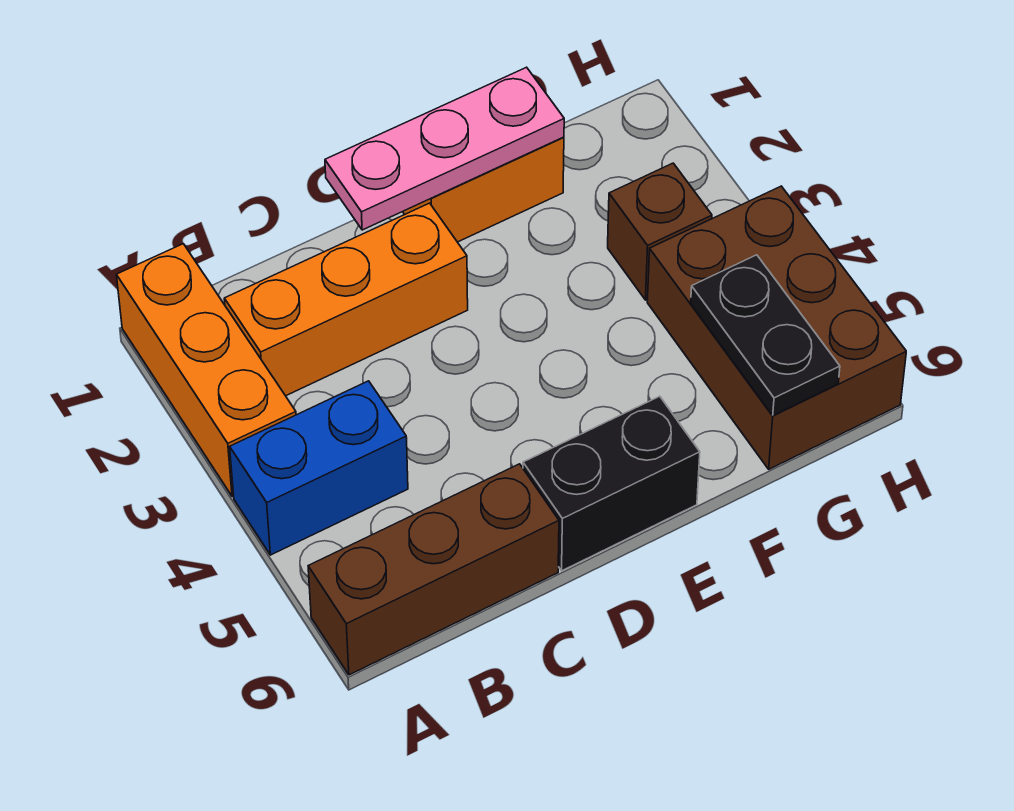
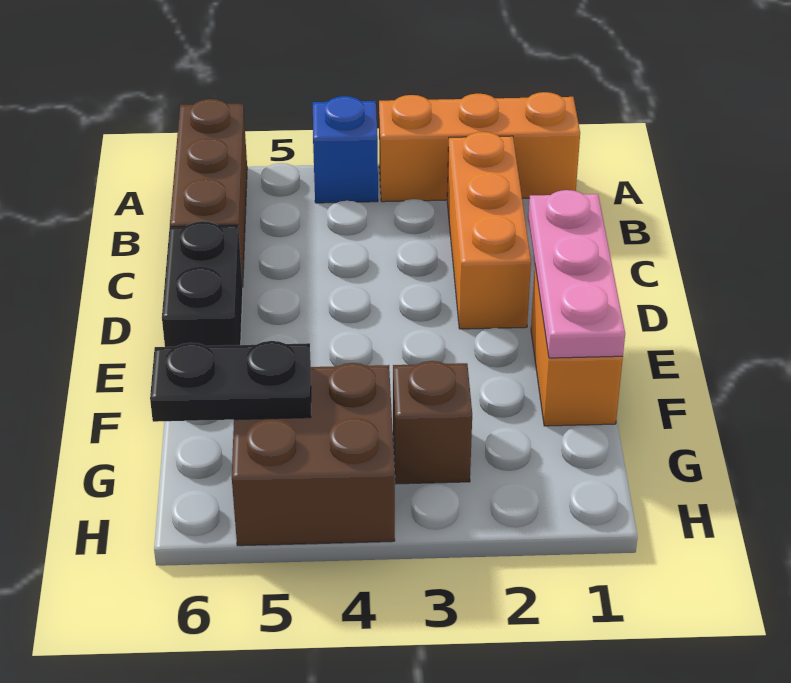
blue brick A4:B4 level 1 -> blue brick A4 level 1
brown brick G4:H6 level 1 -> brown brick G4:H5 level 1

